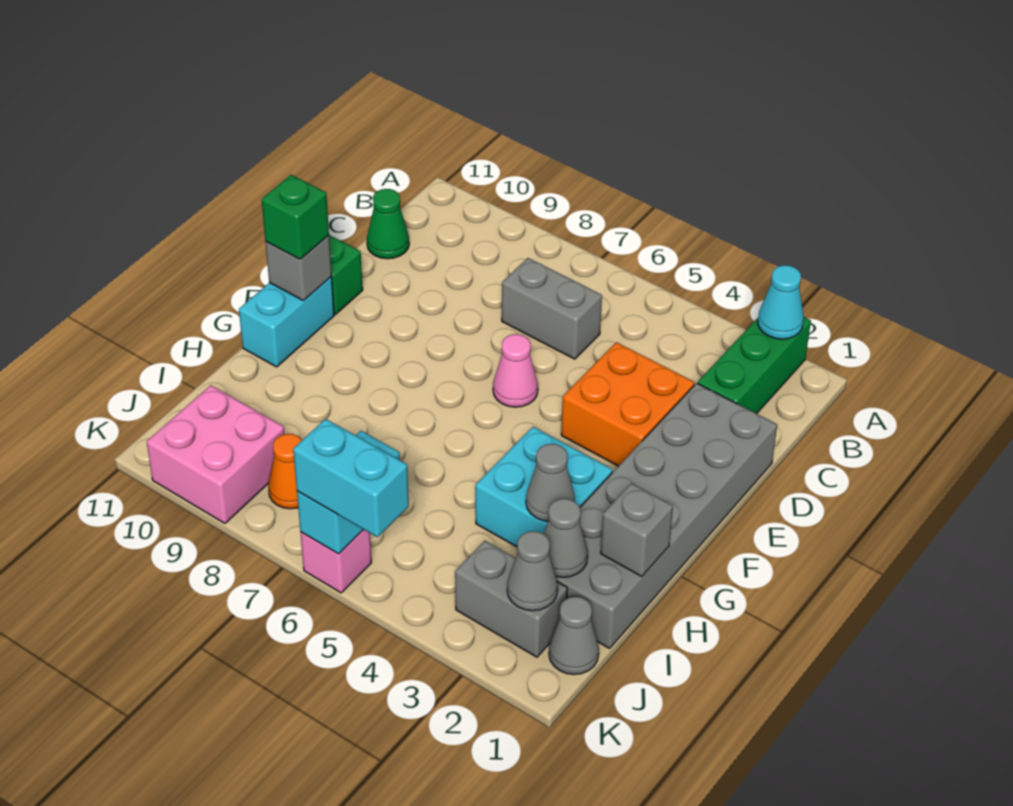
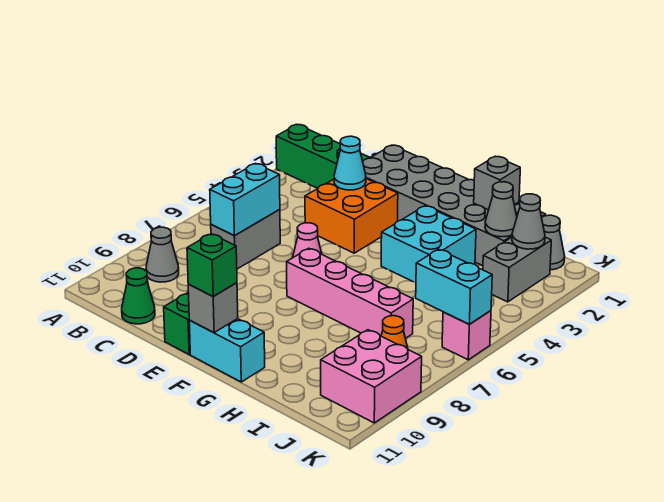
cyan cone A2 level 2 -> cyan cone D3 level 2
none -> pink brick F7:I7 level 1
grey cone H3 level 2 -> grey cone B9 level 1
cyan brick K5:K6 level 3 -> cyan brick C6:C7 level 2

